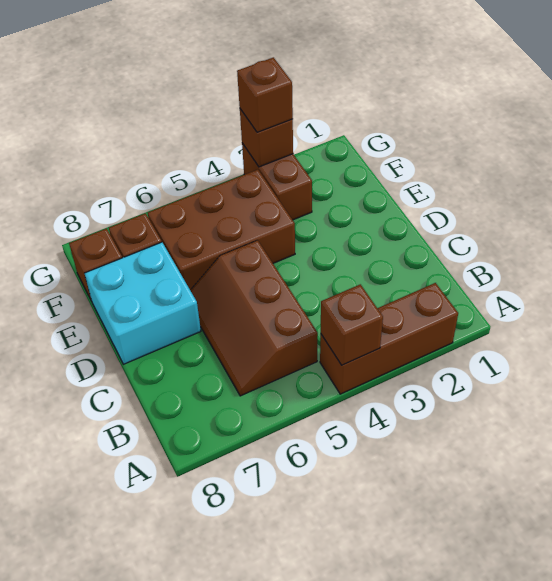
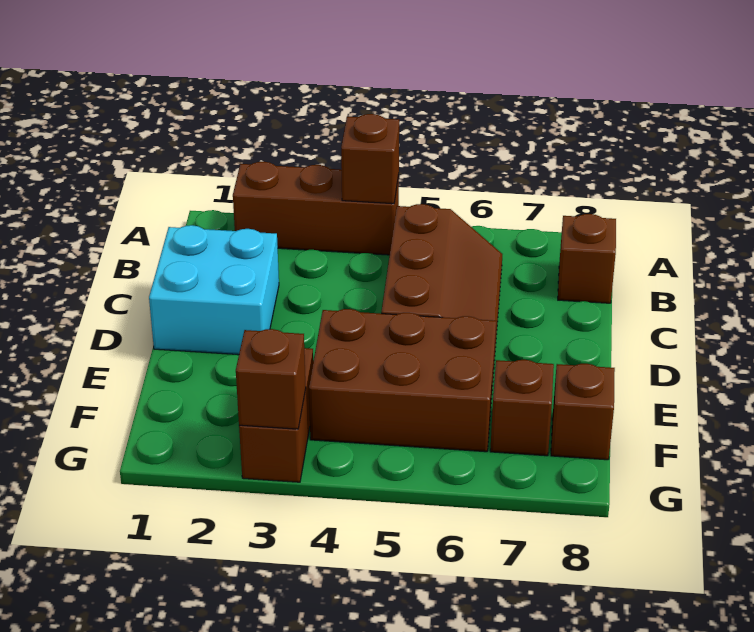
cyan brick D7:E8 level 1 -> cyan brick C1:D2 level 1
brown brick G3 level 3 -> brown brick B8 level 1

